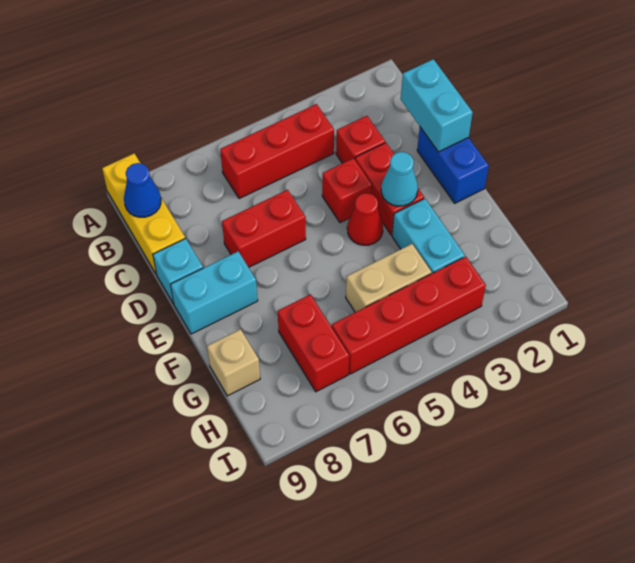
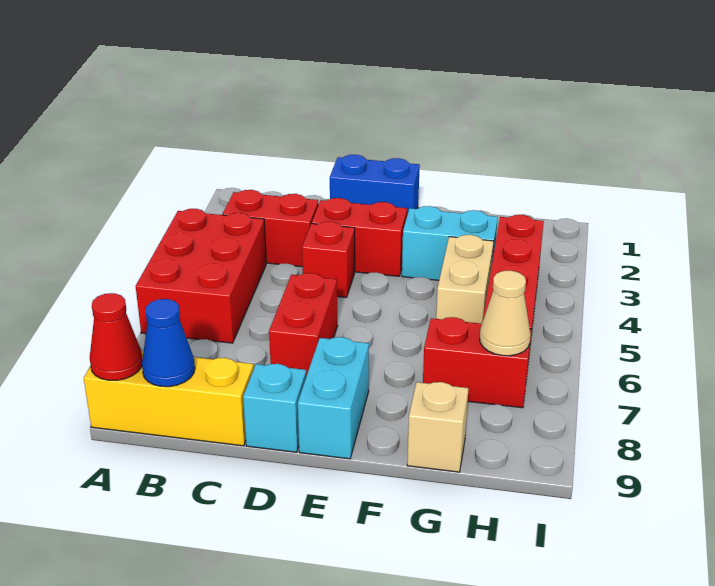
red brick B4:B6 level 1 -> red brick A4:B6 level 1
cyan brick C1:D1 level 2 -> none
red brick C3 level 1 -> red brick B3:C3 level 1
cyan cone E3 level 2 -> none
red cone E4 level 1 -> red cone A9 level 2
none -> tan cone H7 level 2

